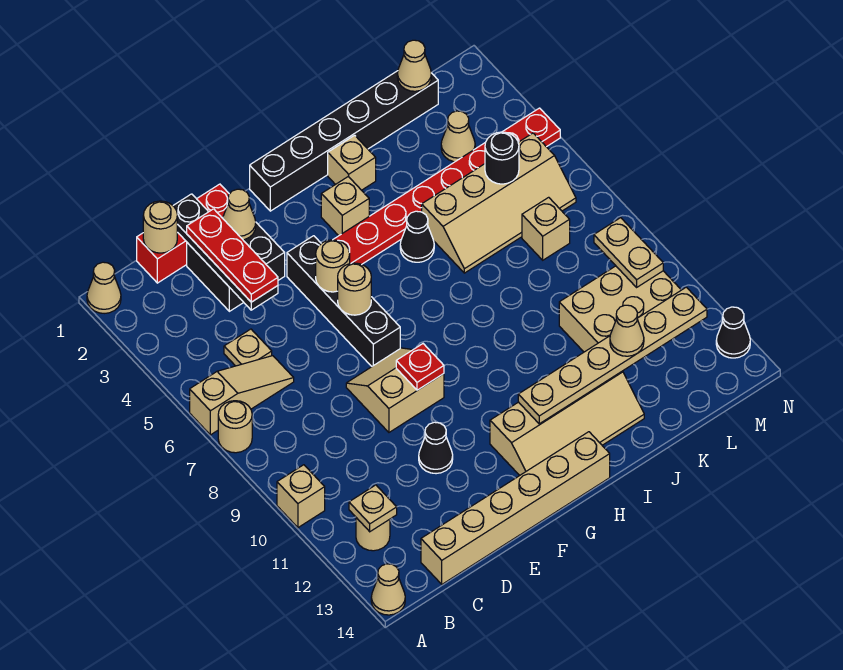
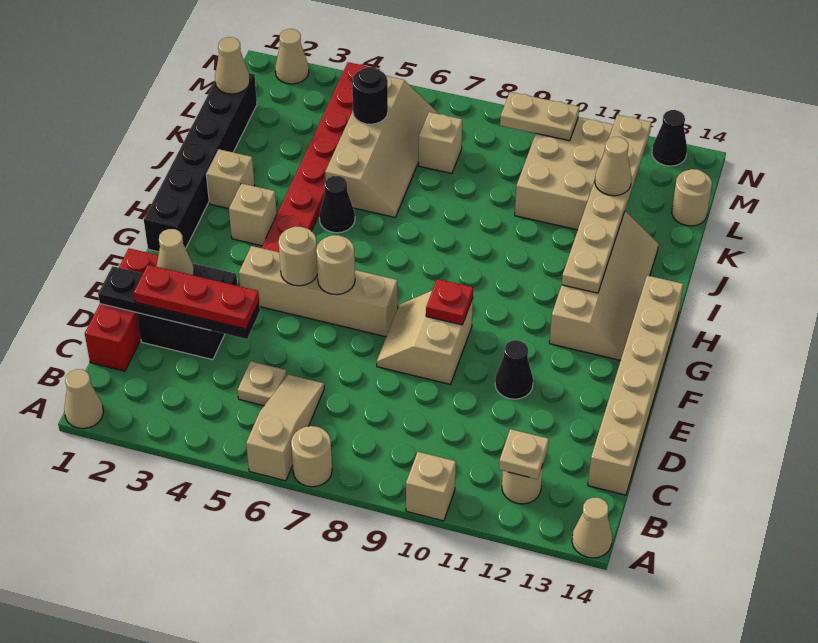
tan round brick C1 level 2 -> tan round brick L14 level 1
black brick F4:F7 level 1 -> tan brick F4:F7 level 1
tan cone L3 level 1 -> tan cone N2 level 1

